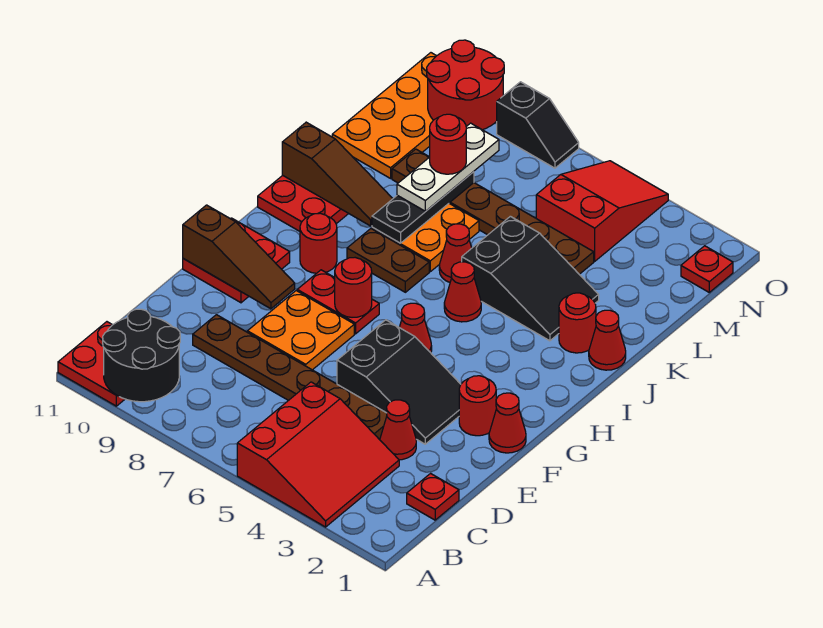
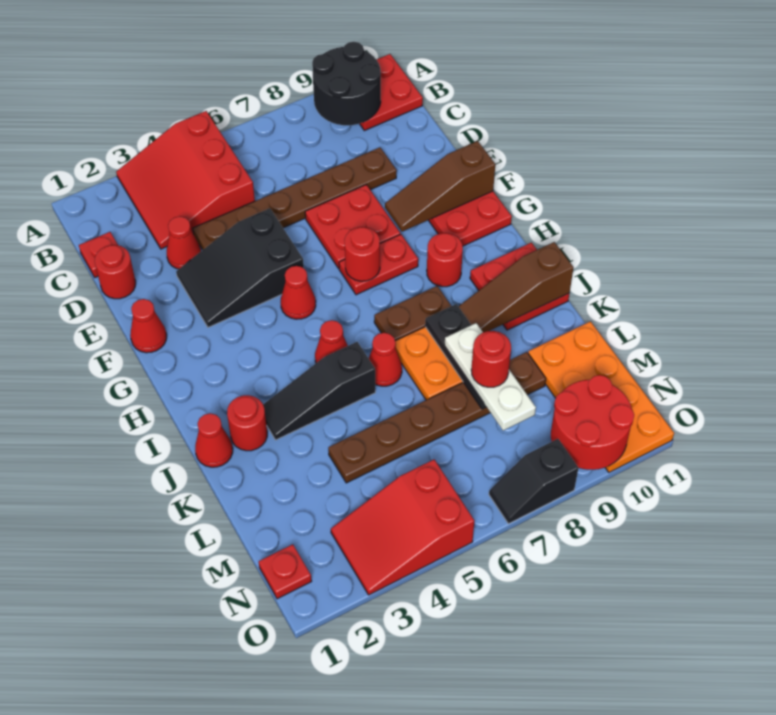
orange plate E7:F8 level 1 -> red plate E7:F8 level 1
red round brick F2 level 1 -> red round brick D1 level 1
black slope J3:K5 level 1 top 5 -> black slope J3:J5 level 1 top 5
red slope M4:O5 level 1 top M -> red slope N3:O5 level 1 top 5

